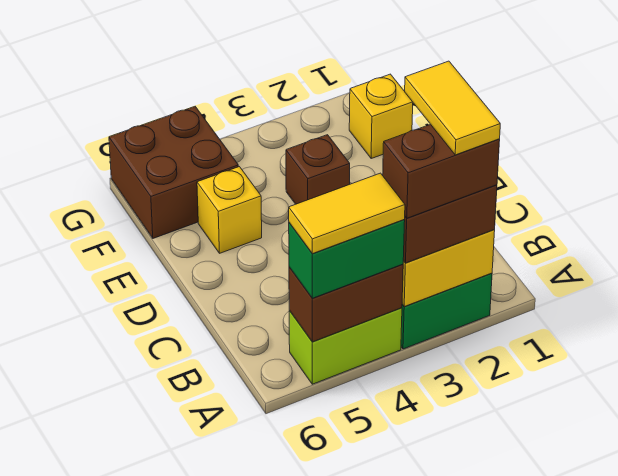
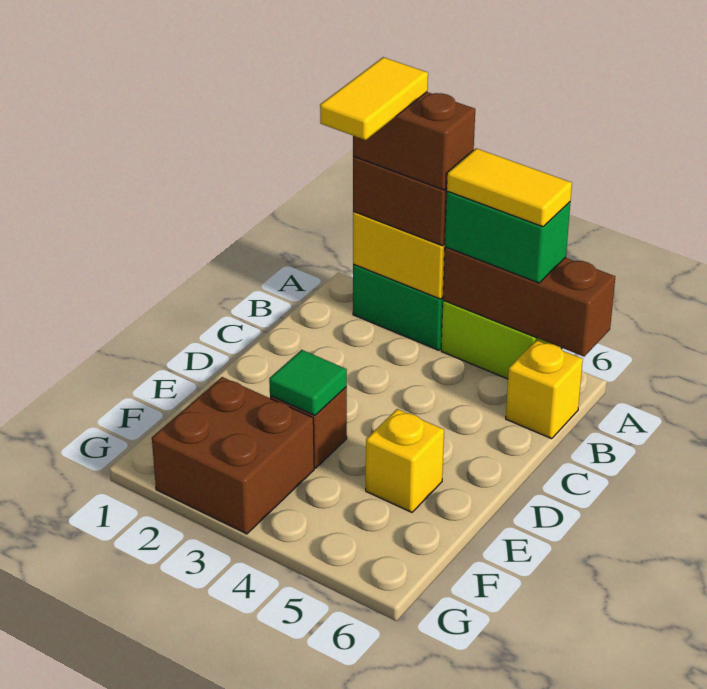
brown brick A4:A5 level 2 -> brown brick A4:A6 level 2
none -> green tile E3 level 2
yellow brick F1 level 1 -> yellow brick B6 level 1
brown brick F5:G6 level 1 -> brown brick F2:G3 level 1

